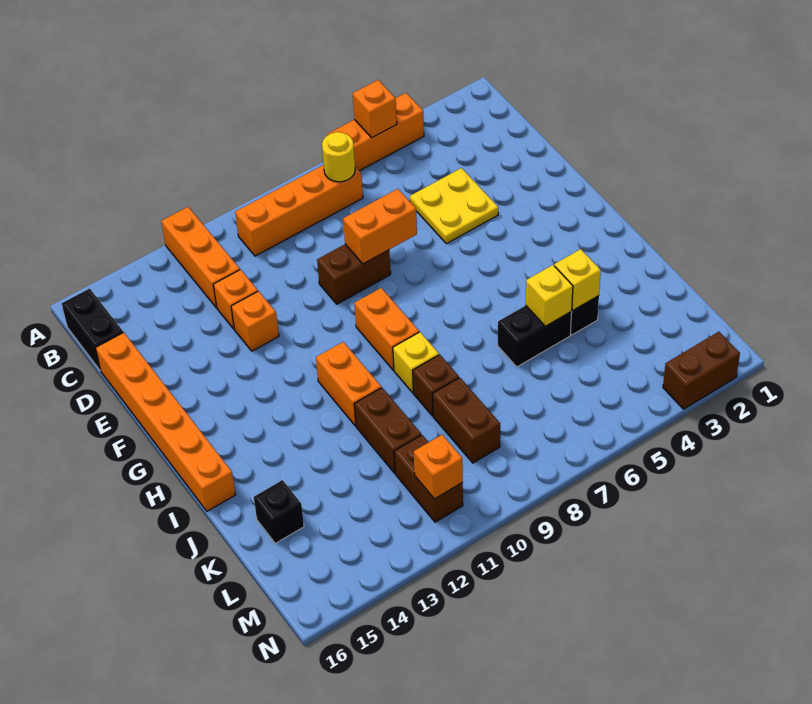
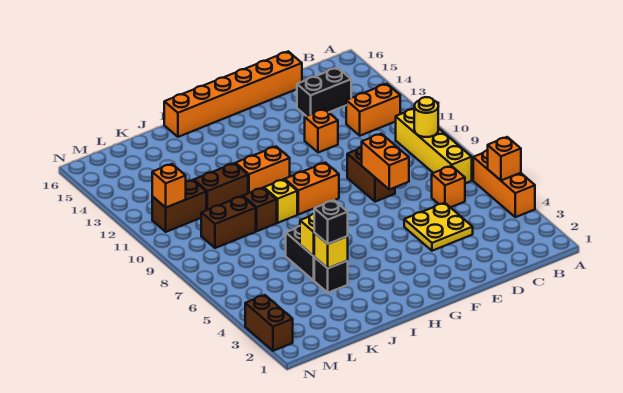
orange brick A12:C12 level 1 -> orange brick B12:C12 level 1
orange brick B7:B10 level 1 -> yellow brick B7:B10 level 1
yellow round brick B7 level 2 -> yellow round brick B9 level 2
black brick B16:C16 level 1 -> black brick C14:D14 level 1
orange brick D12 level 1 -> orange brick C6 level 1
black brick K15 level 1 -> black brick J4 level 3

